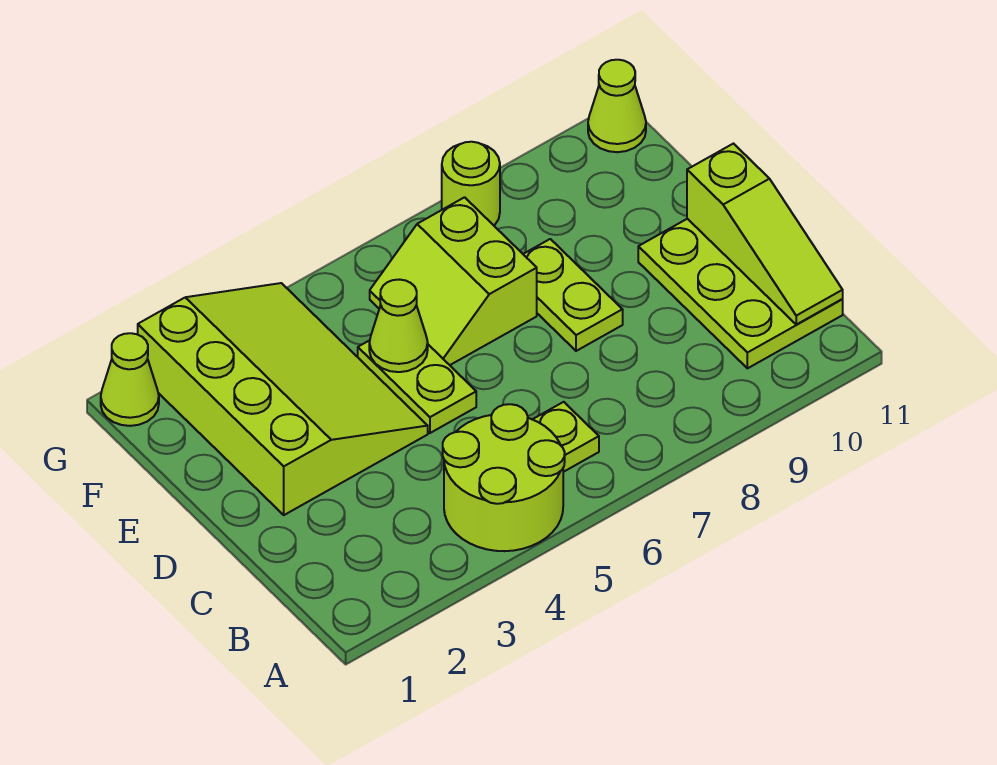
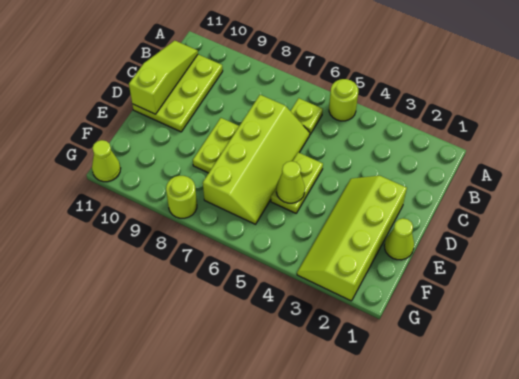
lime round brick A4:B5 level 1 -> lime round brick A5 level 1
lime slope D2:G4 level 1 top 2 -> lime slope D2:G3 level 1 top 2
lime slope E6:F7 level 1 top 7 -> lime slope C6:F7 level 1 top 7
lime cone G1 level 1 -> lime cone E1 level 1

